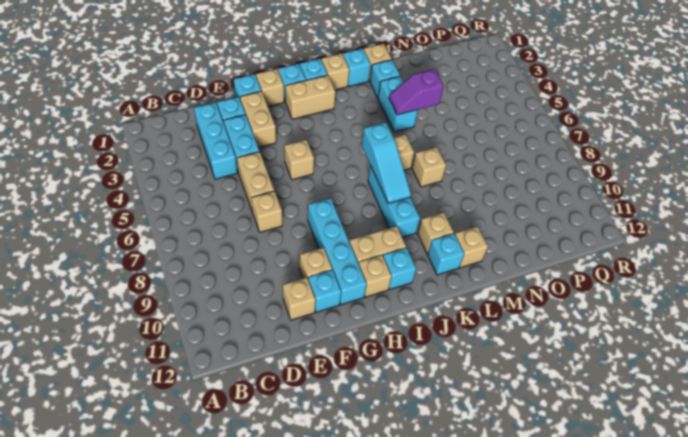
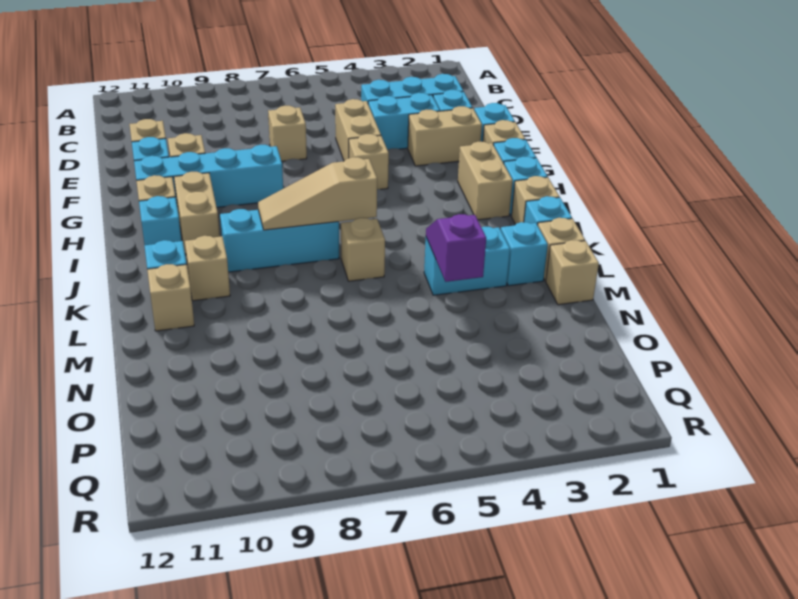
tan brick E5:E6 level 1 -> tan brick E5:F5 level 1
cyan slope J6:J8 level 2 top 6 -> tan slope J6:J8 level 2 top 6
tan brick L7 level 1 -> tan brick M1 level 1

